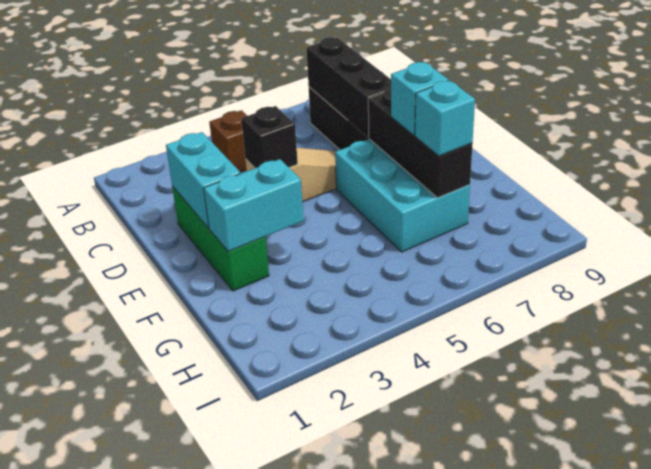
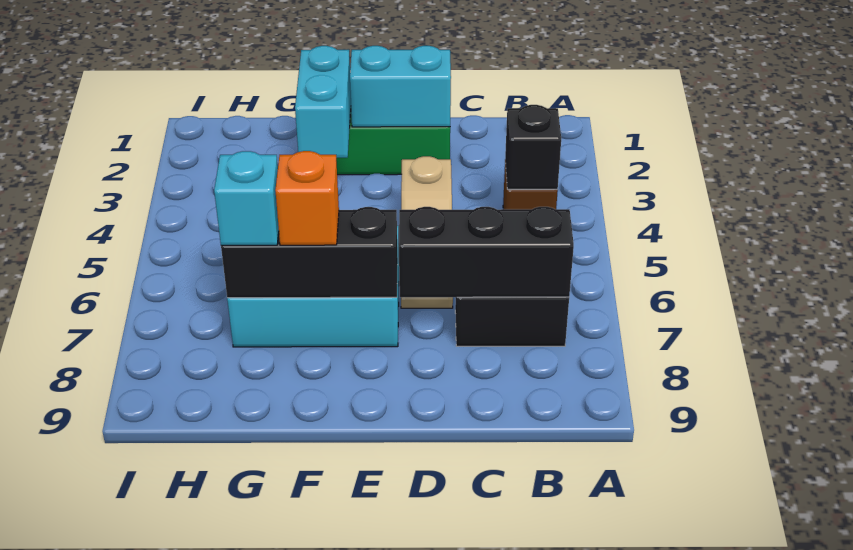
black brick D4 level 2 -> black brick B4 level 2
cyan brick F7 level 3 -> orange brick F7 level 3

